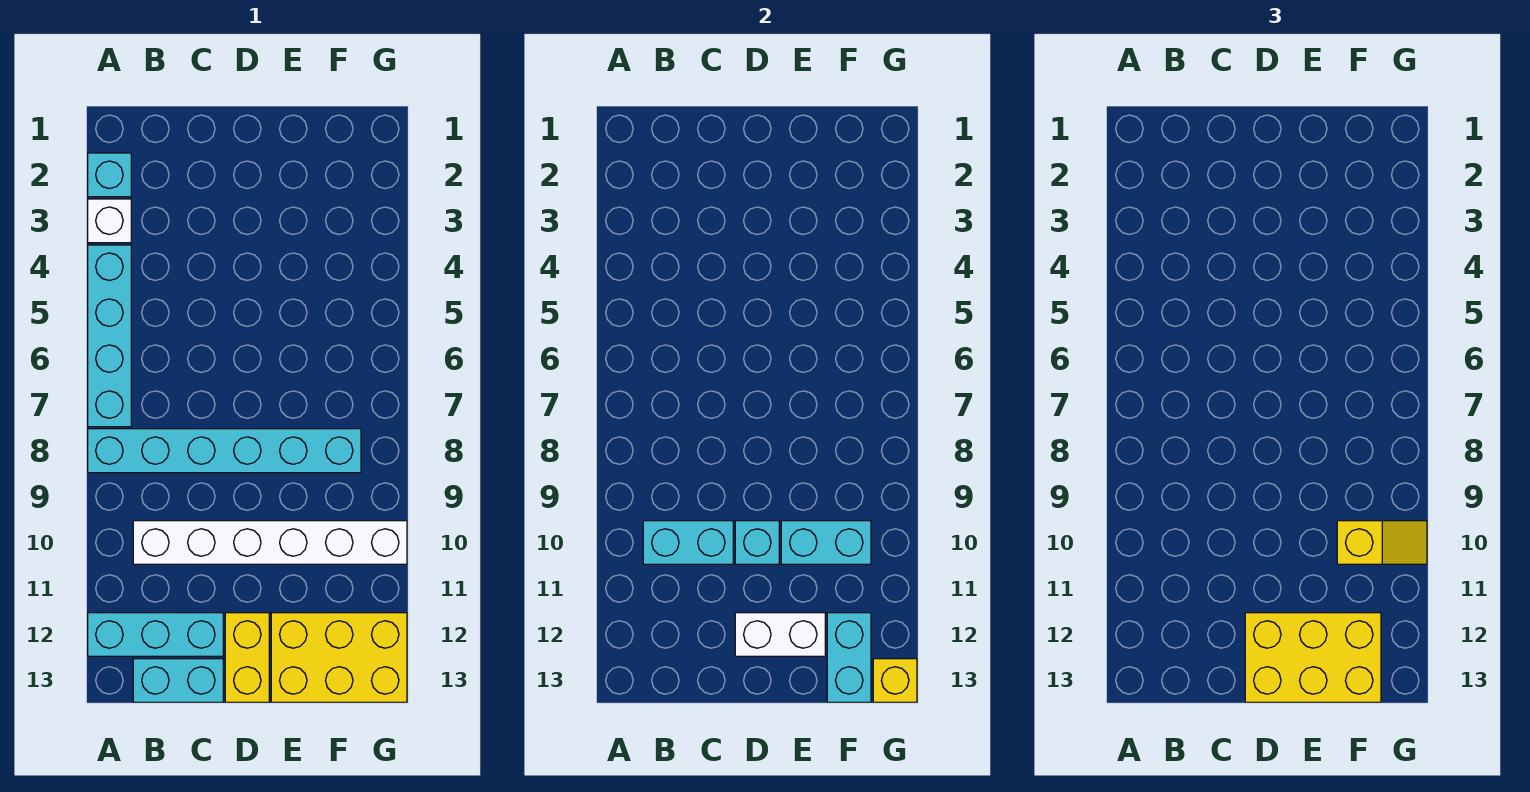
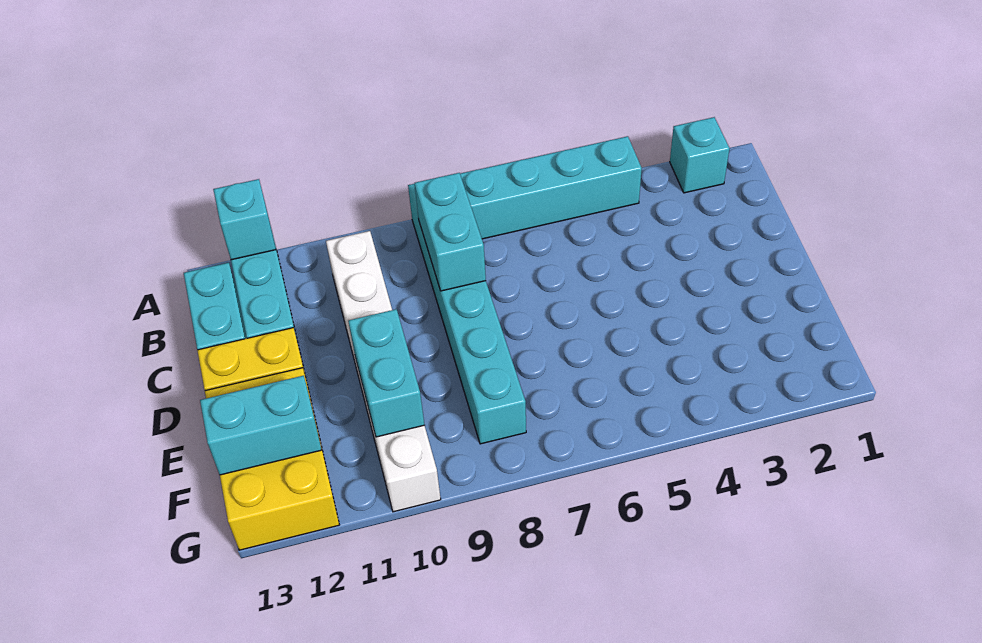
white brick A3 level 1 -> none
cyan brick B10:C10 level 2 -> cyan brick B8:C8 level 2
cyan brick D10 level 2 -> cyan brick A12 level 2
white brick D12:E12 level 2 -> none
yellow brick D12:F13 level 3 -> none
yellow slope F10:G10 level 3 top F -> none
yellow brick G13 level 2 -> none

